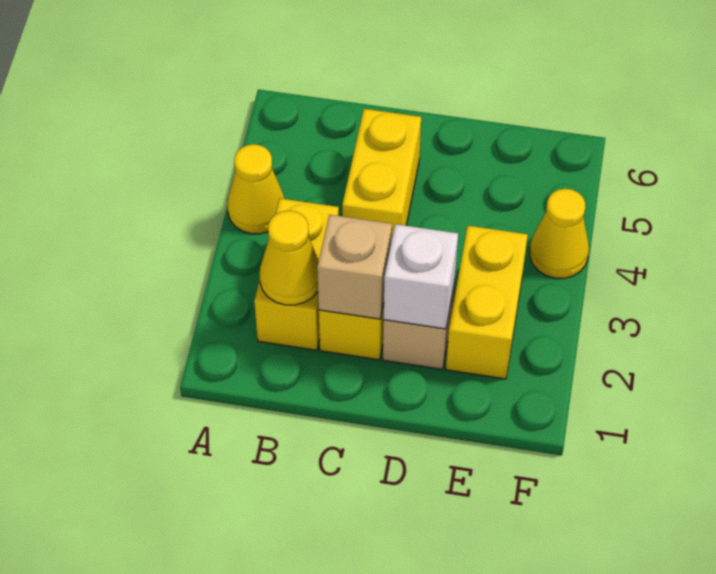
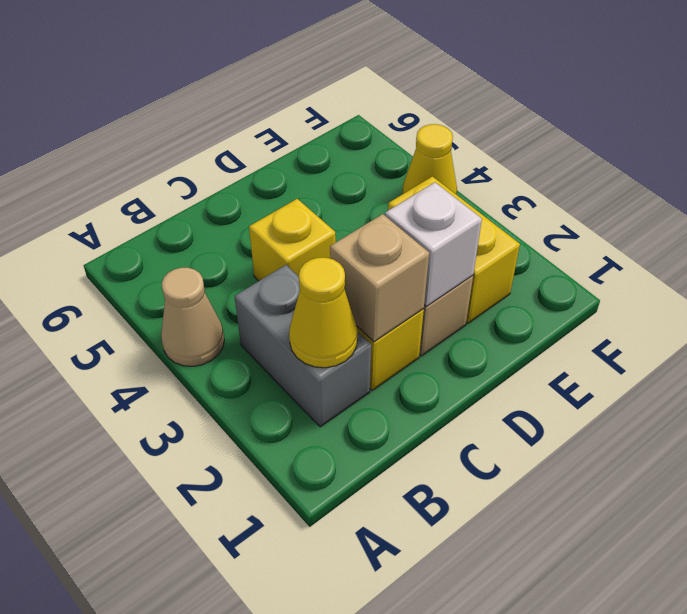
yellow cone A4 level 1 -> tan cone A4 level 1
yellow brick B2:B3 level 1 -> grey brick B2:B3 level 1
yellow brick C4:C5 level 1 -> yellow brick C4 level 1

